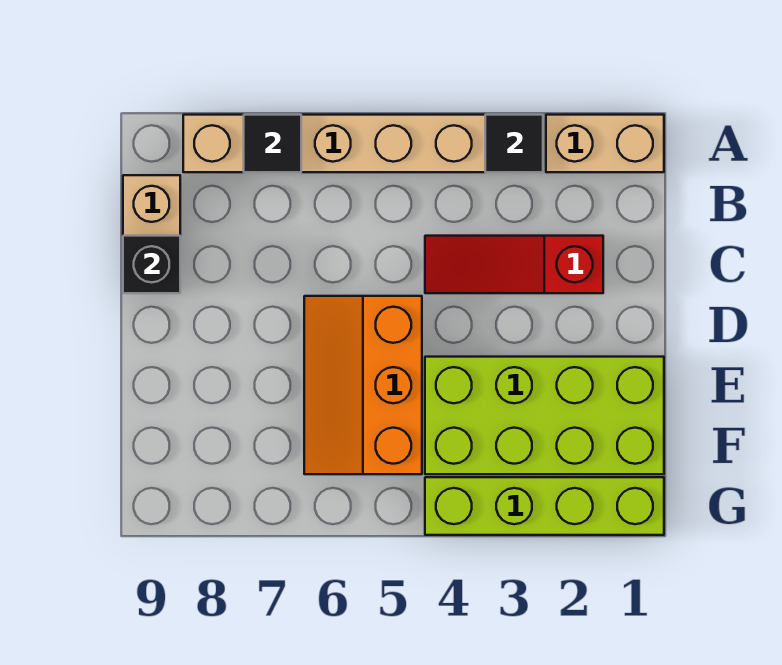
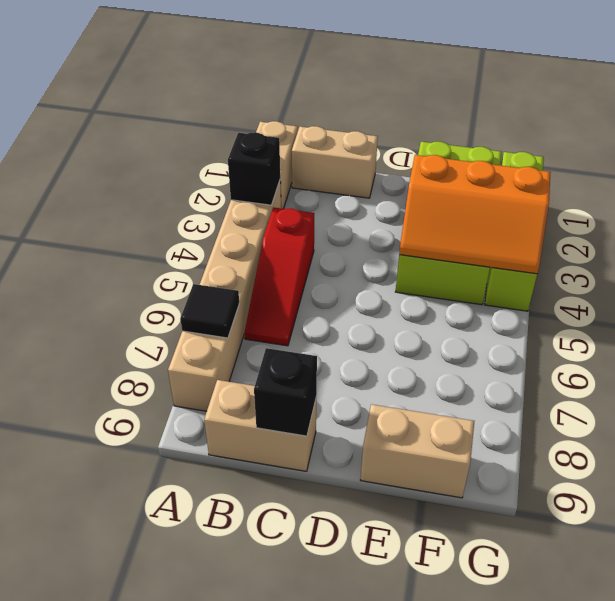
black tile A3 level 2 -> black brick A3 level 2
none -> tan brick B1:C1 level 1
red slope C2:C4 level 1 top 2 -> red slope B4:B6 level 1 top 4
orange slope D5:F6 level 1 top 5 -> orange slope E3:G4 level 2 top 3
none -> tan brick E9:F9 level 1

